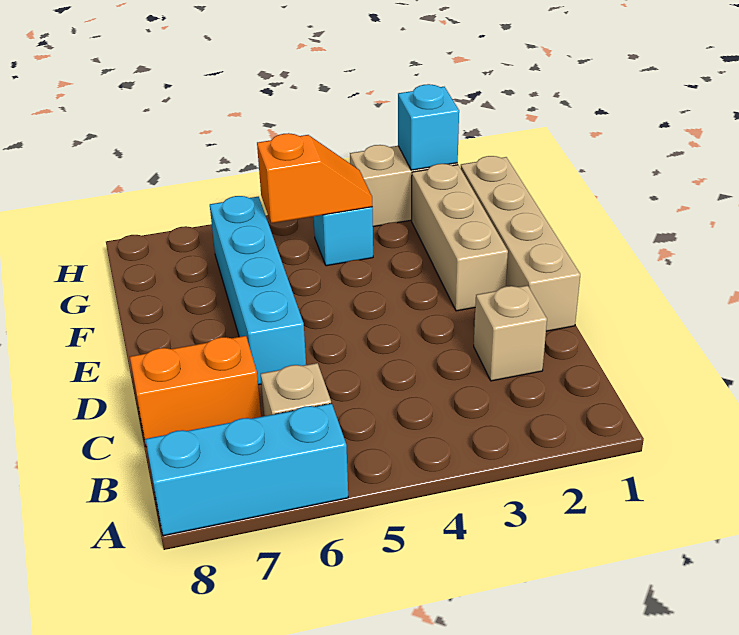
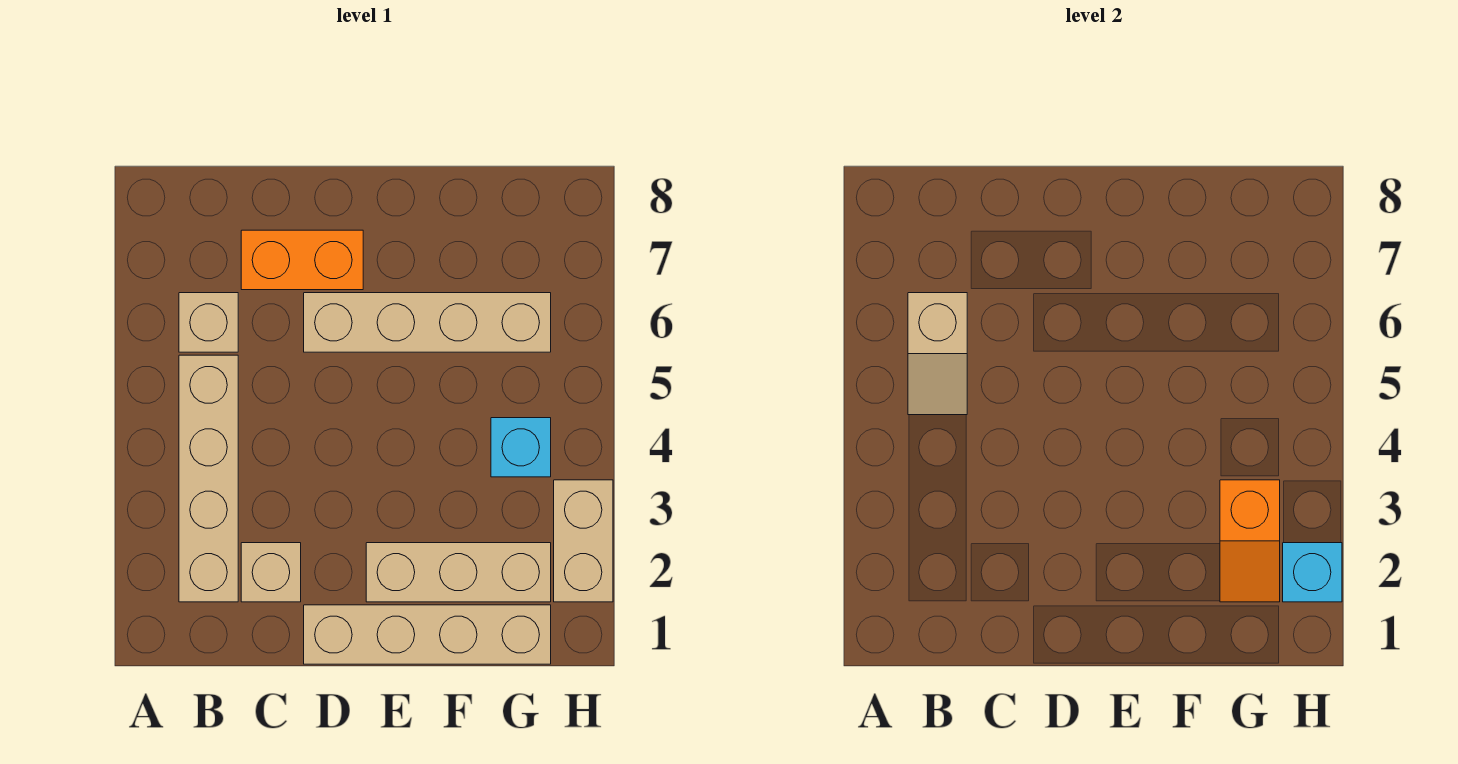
cyan brick A6:A8 level 1 -> none
none -> tan brick B2:B5 level 1
none -> tan slope B5:B6 level 2 top 6
orange brick C7:C8 level 1 -> orange brick C7:D7 level 1
cyan brick D6:G6 level 1 -> tan brick D6:G6 level 1
orange slope G4:G5 level 2 top 5 -> orange slope G2:G3 level 2 top 3

